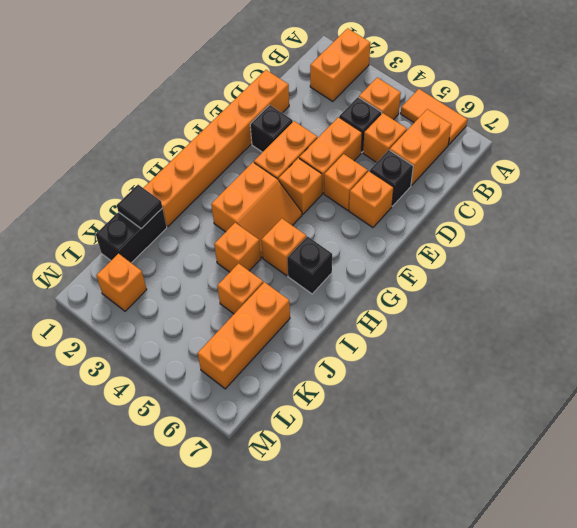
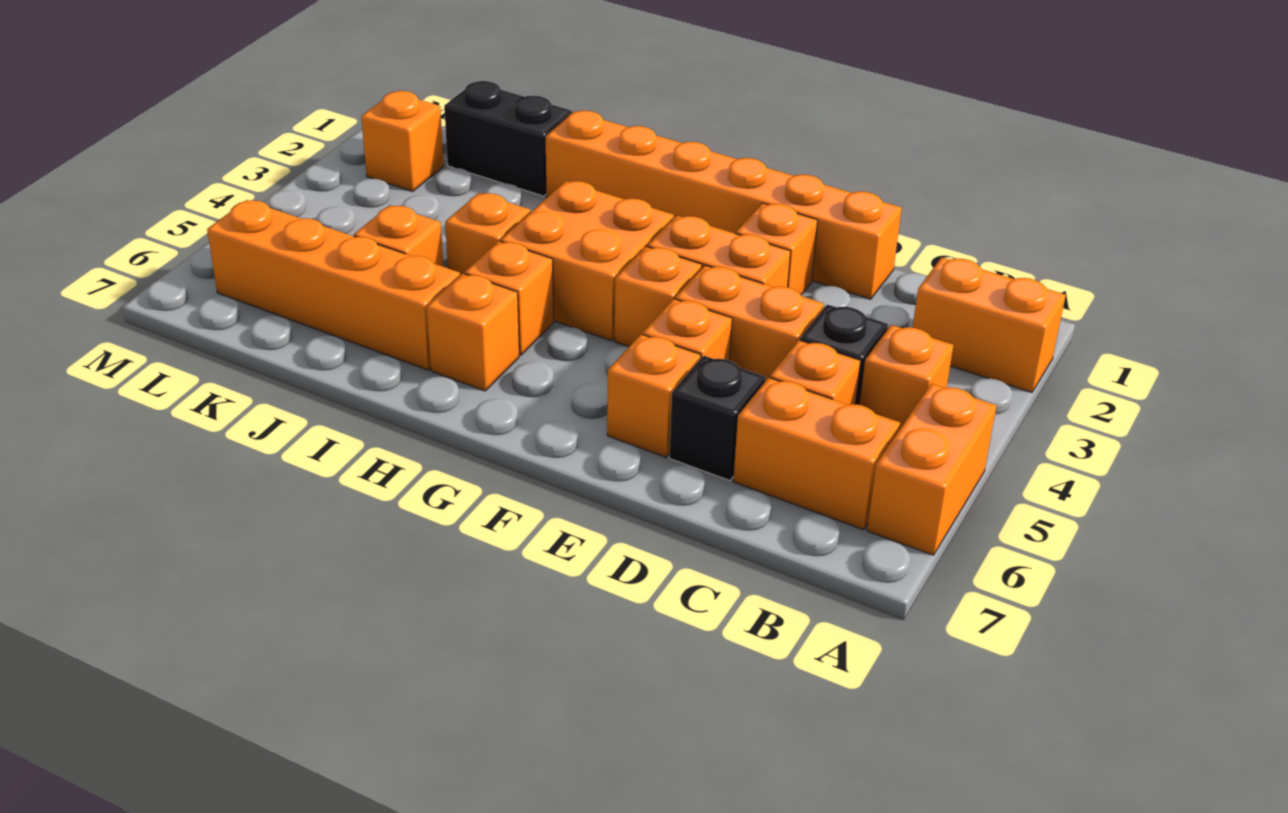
orange tile A5:A6 level 1 -> orange brick A5:A6 level 1
black brick E2 level 1 -> orange brick E2 level 1
orange slope G3:H4 level 1 top 3 -> orange brick G3:H4 level 1
black brick H6 level 1 -> orange brick H6 level 1
black tile J1 level 2 -> none
orange brick J6:L6 level 1 -> orange brick I6:L6 level 1

